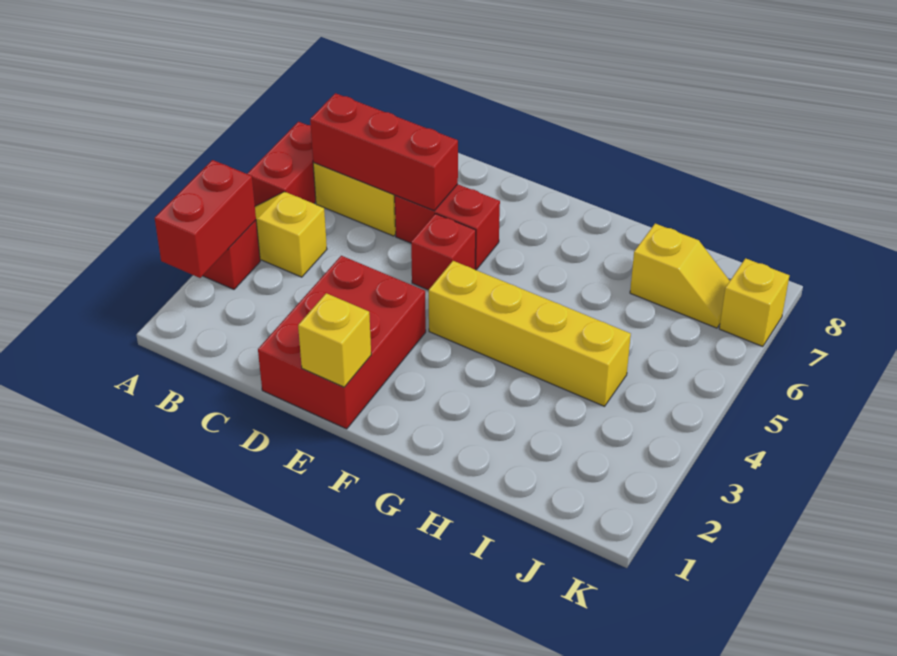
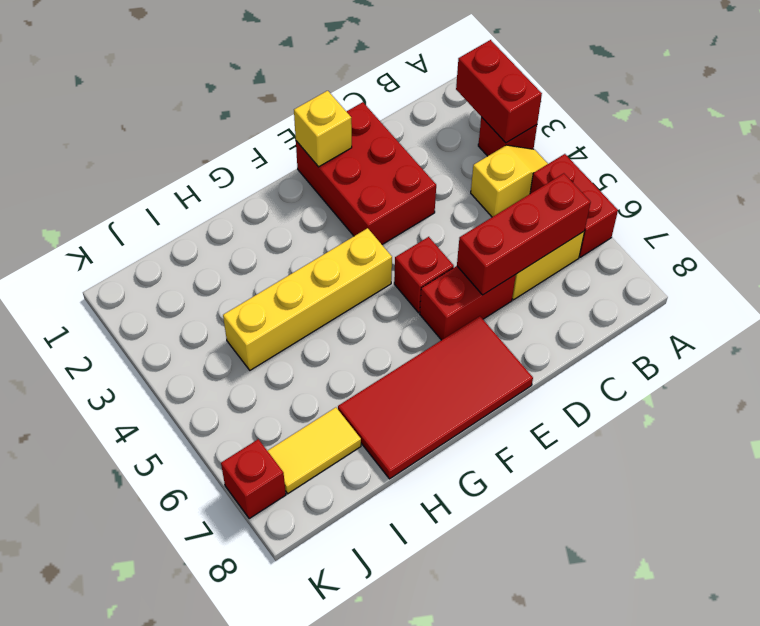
none -> red tile E7:H8 level 1
yellow slope I7:J7 level 1 top I -> yellow tile I7:J7 level 1
yellow brick K7 level 1 -> red brick K7 level 1

